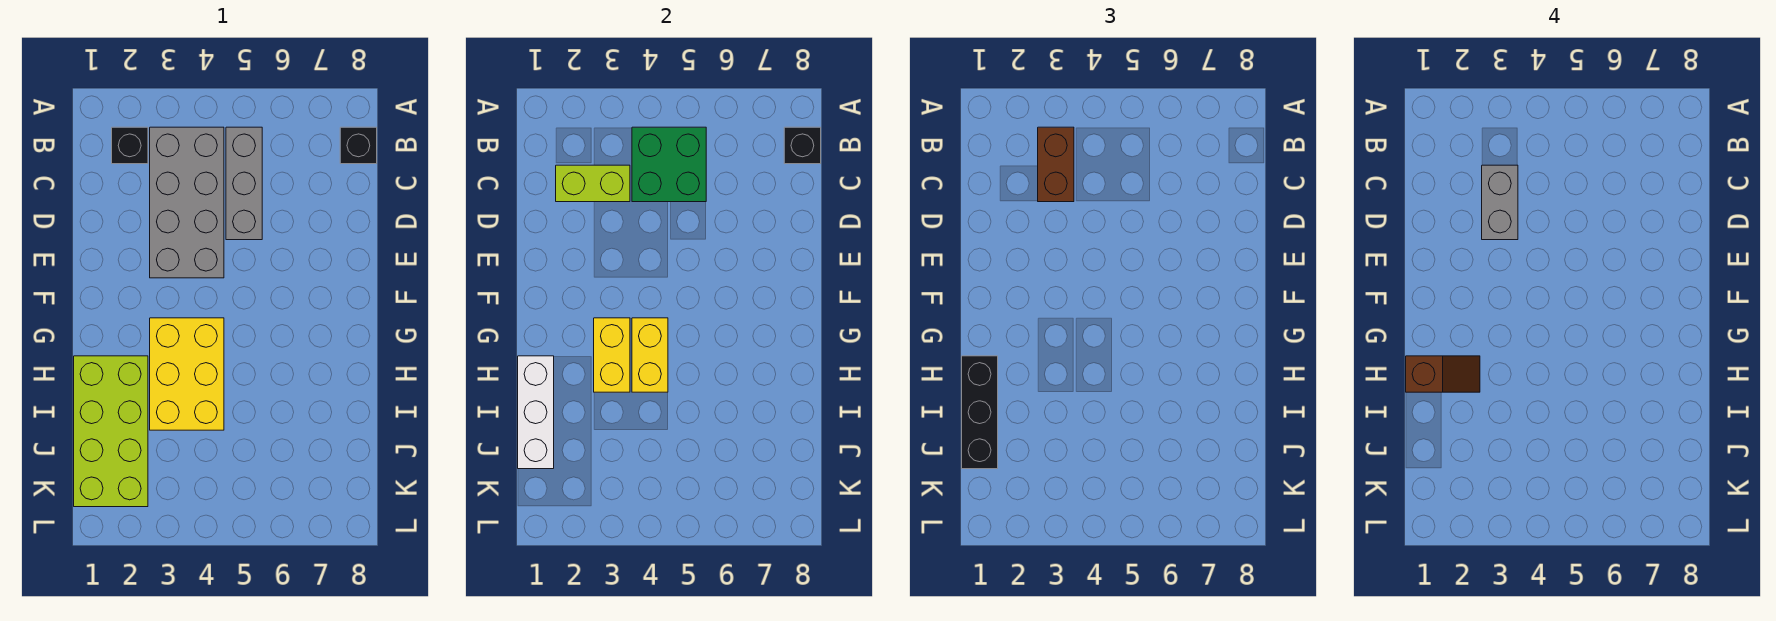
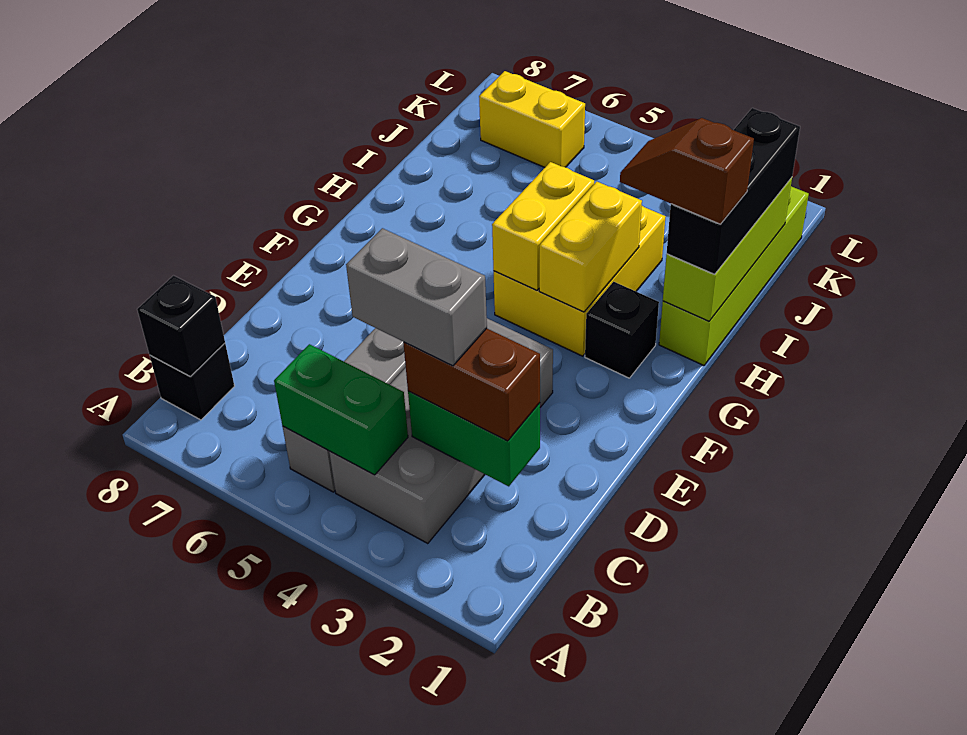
black brick B2 level 1 -> black brick G2 level 1
brown brick B3:C3 level 3 -> brown brick C2:C3 level 3
green brick B4:C5 level 2 -> green brick B4:B5 level 2
lime brick C2:C3 level 2 -> green brick C2:C3 level 2
grey brick C3:D3 level 4 -> grey brick C3:C4 level 4
lime brick H1:K2 level 1 -> lime brick H1:K1 level 1
white brick H1:J1 level 2 -> lime brick H1:J1 level 2
none -> yellow brick K6:K7 level 1

